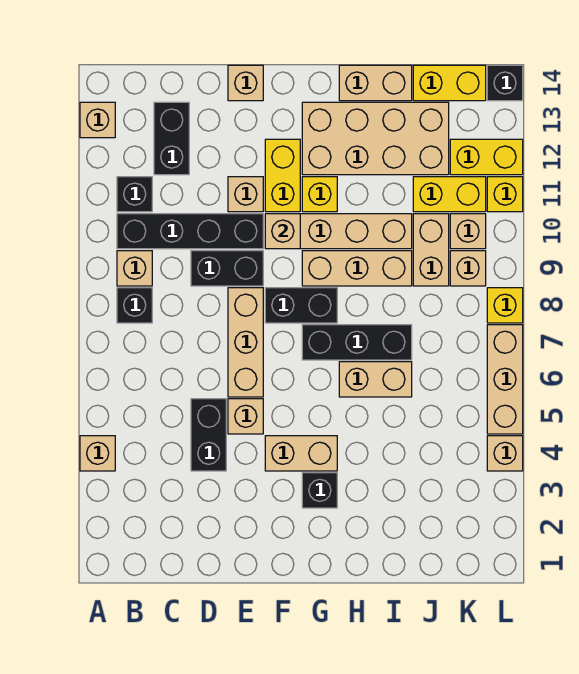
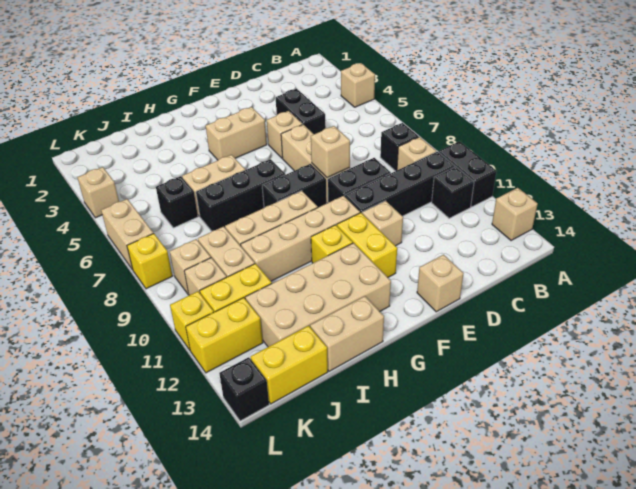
black brick C12:C13 level 1 -> black brick A10:A11 level 1
tan brick F10 level 2 -> tan brick E8 level 2
black brick G3 level 1 -> black brick J6 level 1
tan brick L5:L7 level 1 -> tan brick L6:L7 level 1

